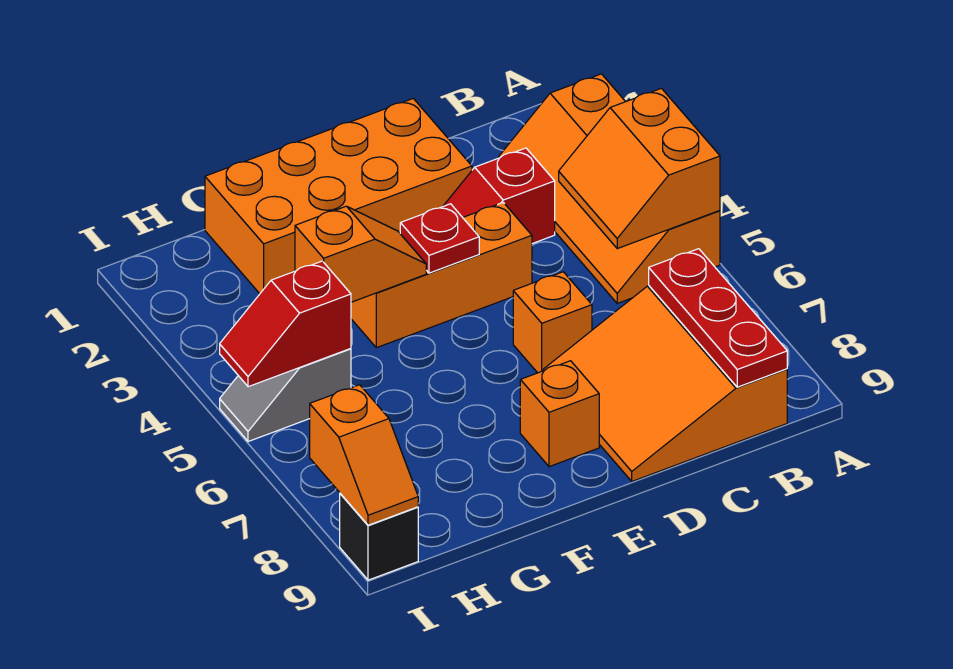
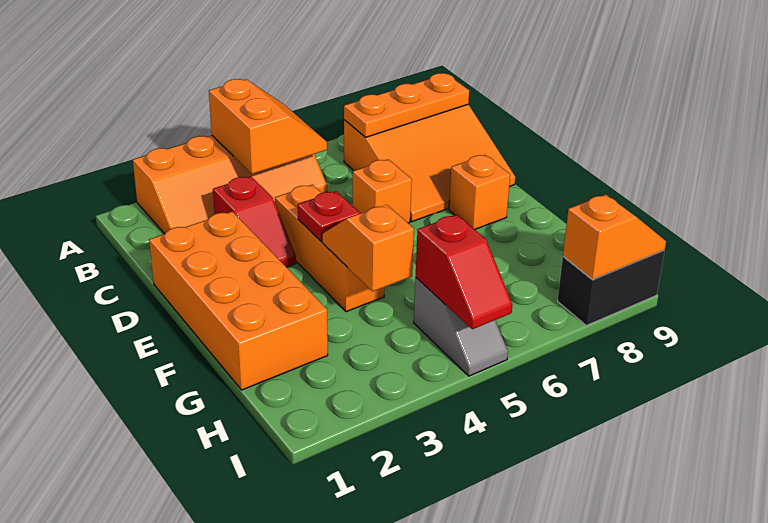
orange slope A4:B5 level 2 top A -> orange slope A4:B5 level 2 top 4
red plate B7:B9 level 2 -> orange plate B7:B9 level 2
black brick I9 level 1 -> black brick I8:I9 level 1

